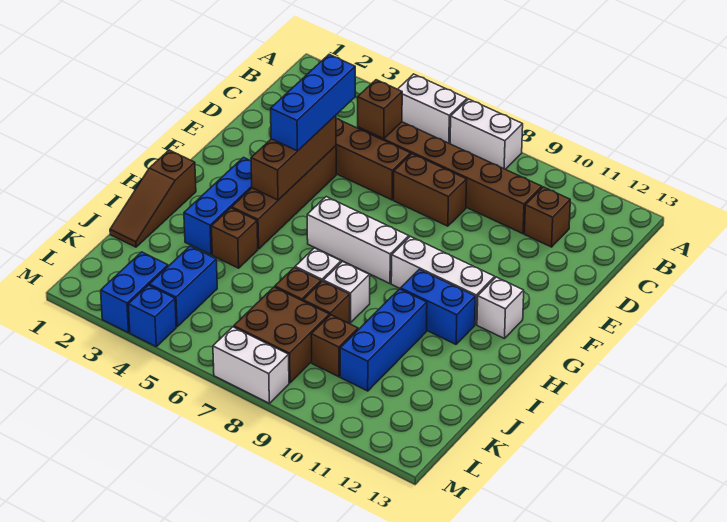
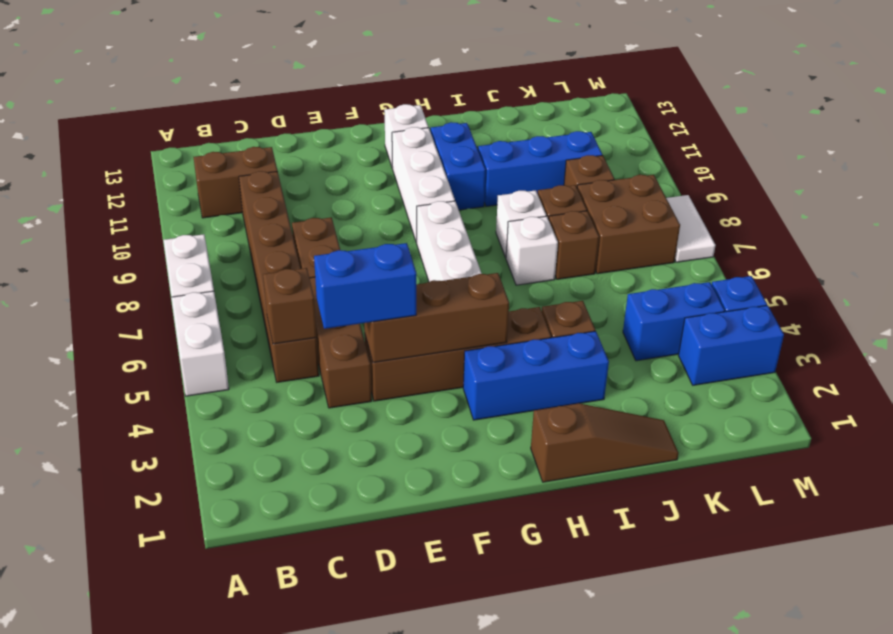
brown brick C11 level 1 -> brown brick B11:C11 level 1
blue brick D4:F4 level 3 -> blue brick D4:E4 level 3
white brick M7:M8 level 1 -> white tile M7:M8 level 1

